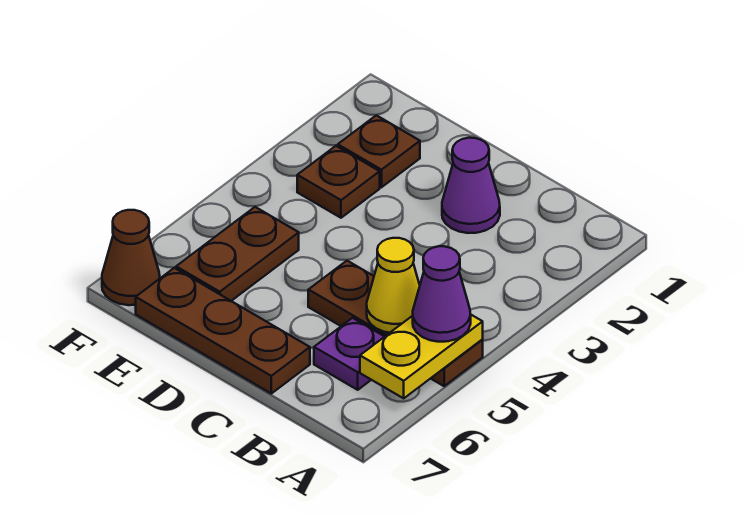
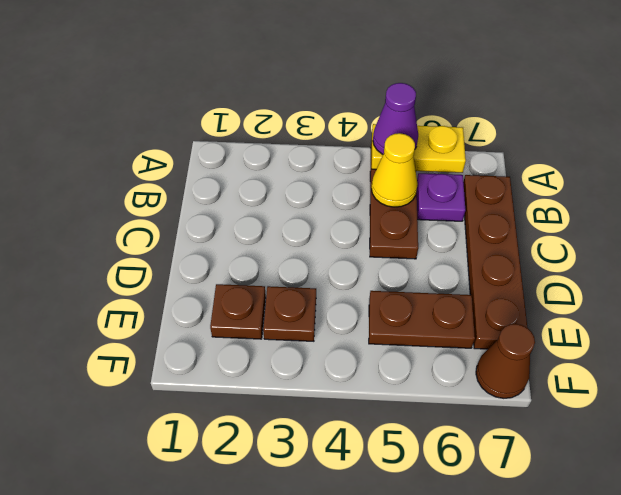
purple cone C2 level 1 -> none
brown plate C7:E7 level 1 -> brown plate B7:E7 level 1

